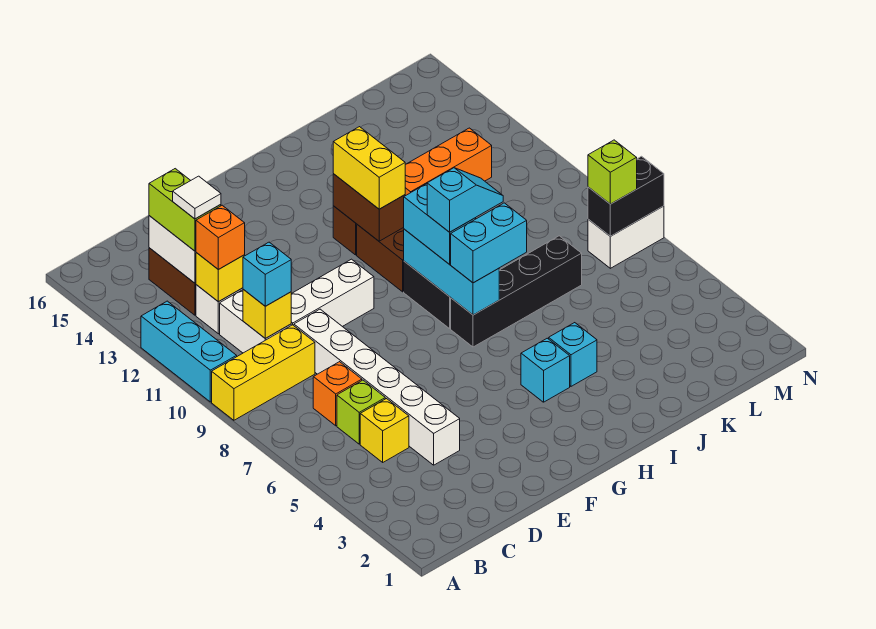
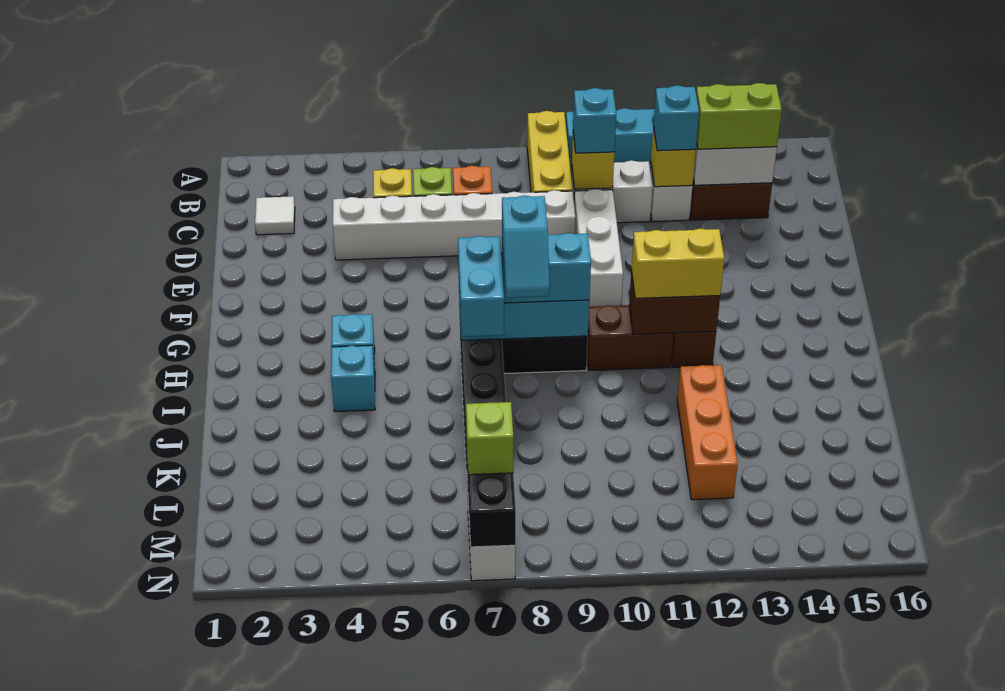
orange brick C12 level 3 -> cyan brick C12 level 3
white tile C13 level 4 -> white tile C2 level 1

